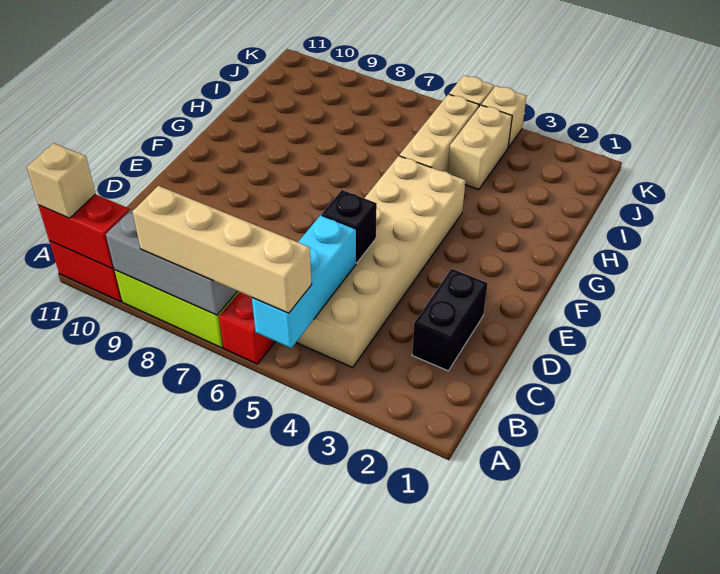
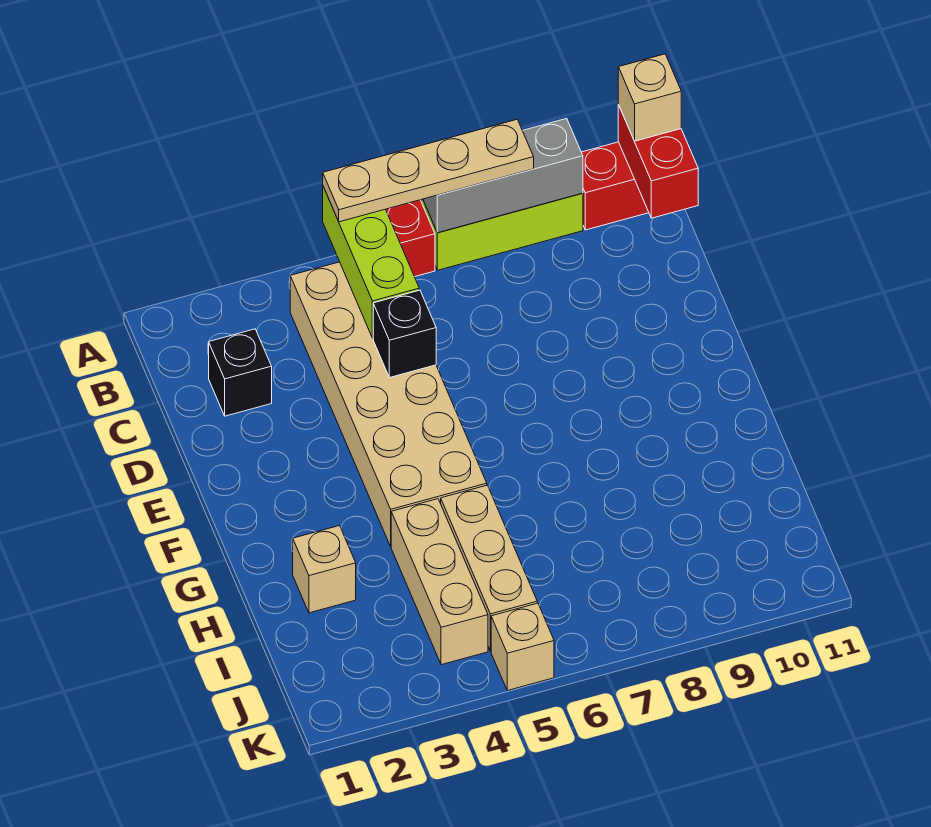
cyan brick A5:C5 level 2 -> lime brick A5:C5 level 2
tan brick A5:A8 level 3 -> tan plate A5:A8 level 3
red brick A10:A11 level 2 -> red brick A11:B11 level 2
black brick C2:D2 level 1 -> black brick C2 level 1
tan brick I4:J4 level 1 -> tan brick H4:J4 level 1
tan brick K4 level 1 -> tan brick H2 level 1

